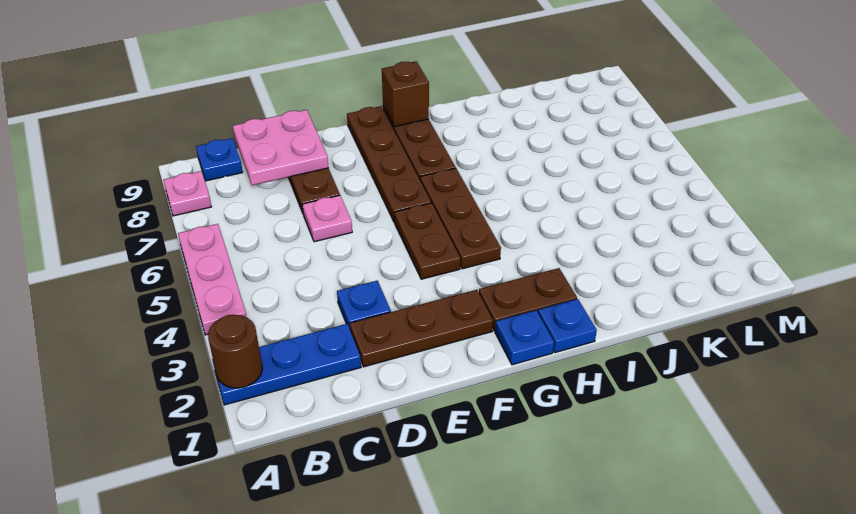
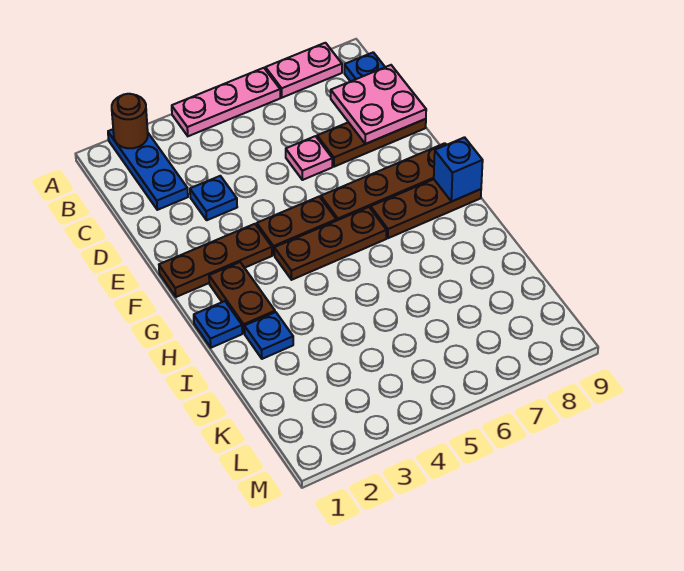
pink plate A8 level 1 -> pink plate A7:A8 level 1
brown plate D2:F2 level 1 -> brown plate F1:F3 level 1
blue plate G1 level 1 -> blue plate I2 level 1
brown brick G9 level 2 -> blue brick G9 level 2

